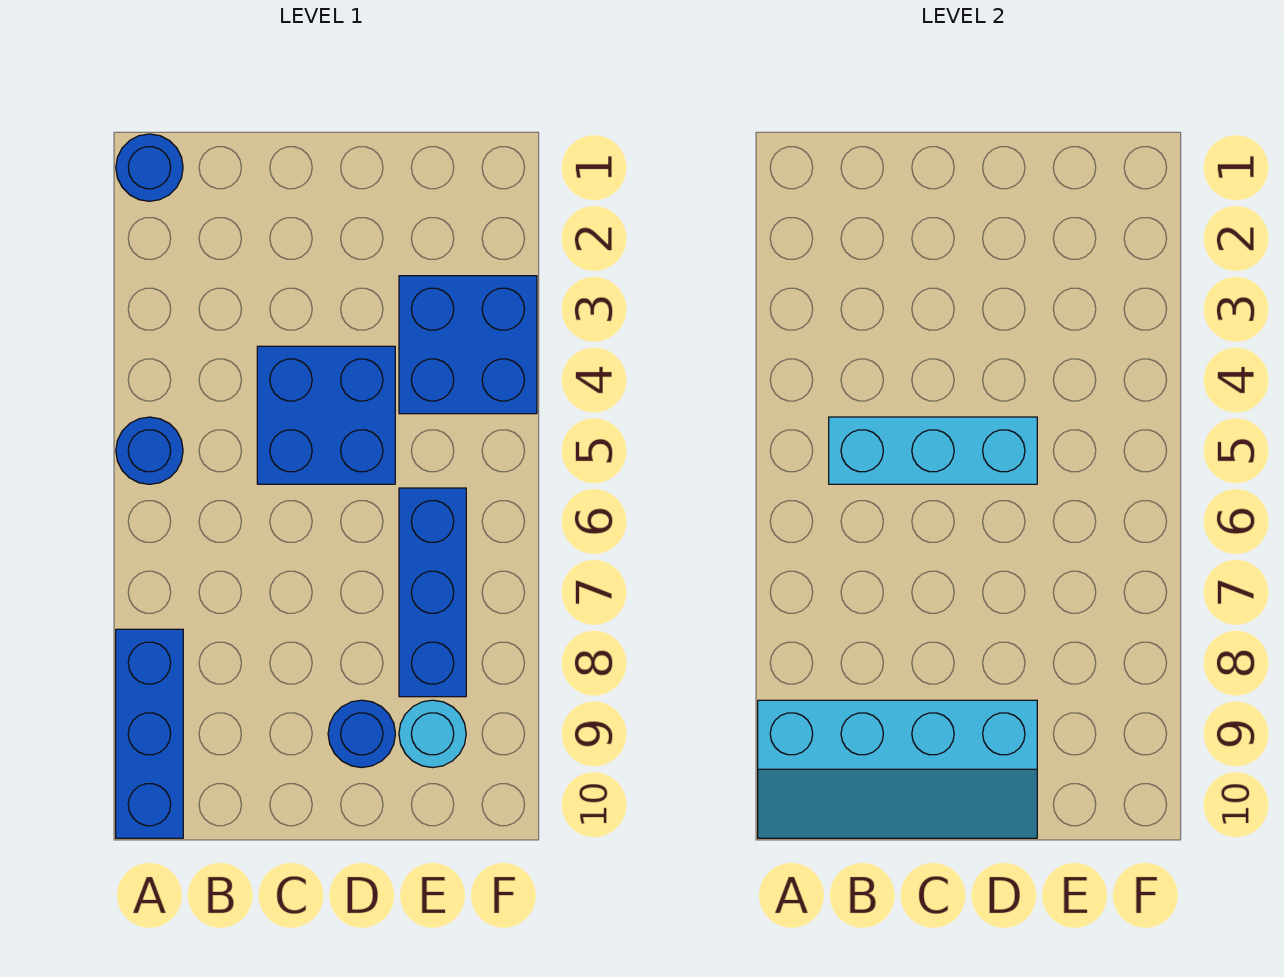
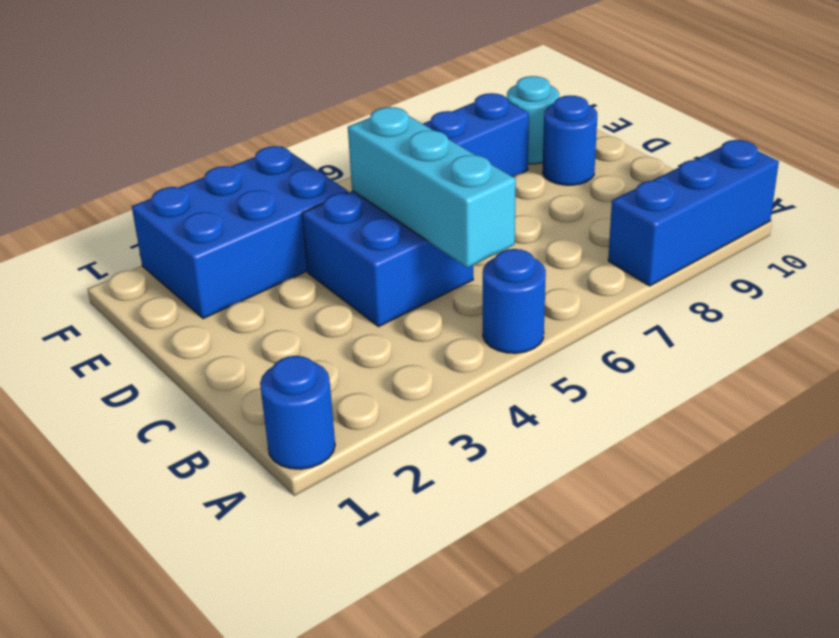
cyan slope A9:D10 level 2 top 9 -> none
blue brick E3:F4 level 1 -> blue brick E2:F4 level 1

